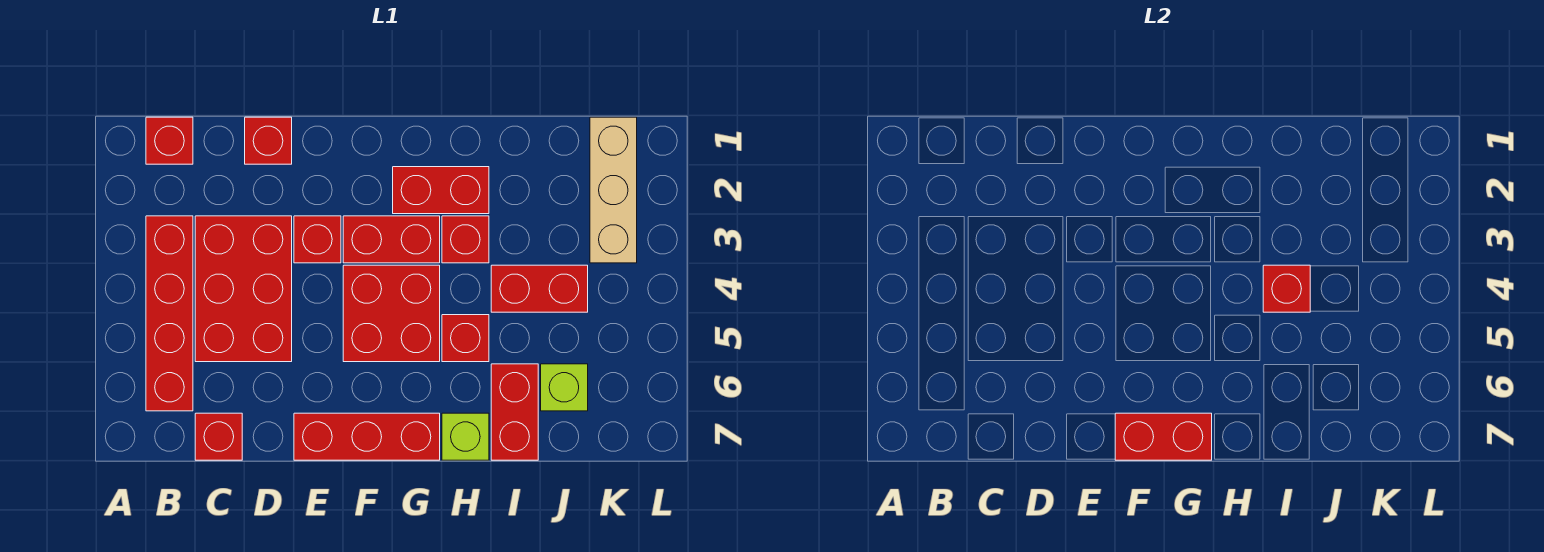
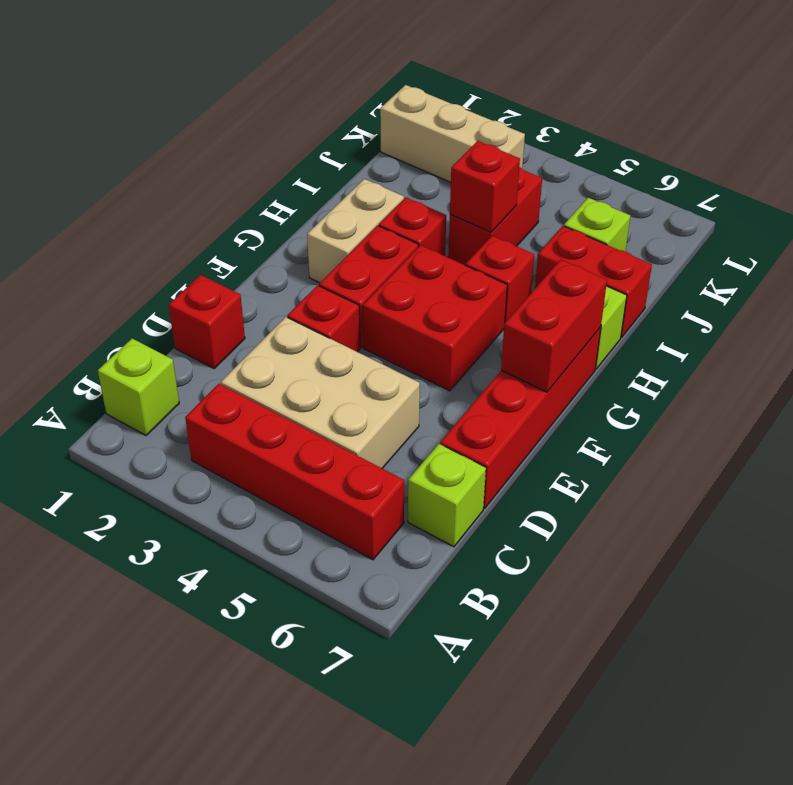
red brick B1 level 1 -> lime brick B1 level 1
red brick C3:D5 level 1 -> tan brick C3:D5 level 1
red brick C7 level 1 -> lime brick C7 level 1
red brick E7:G7 level 1 -> red brick D7:G7 level 1
red brick G2:H2 level 1 -> tan brick G2:H2 level 1

